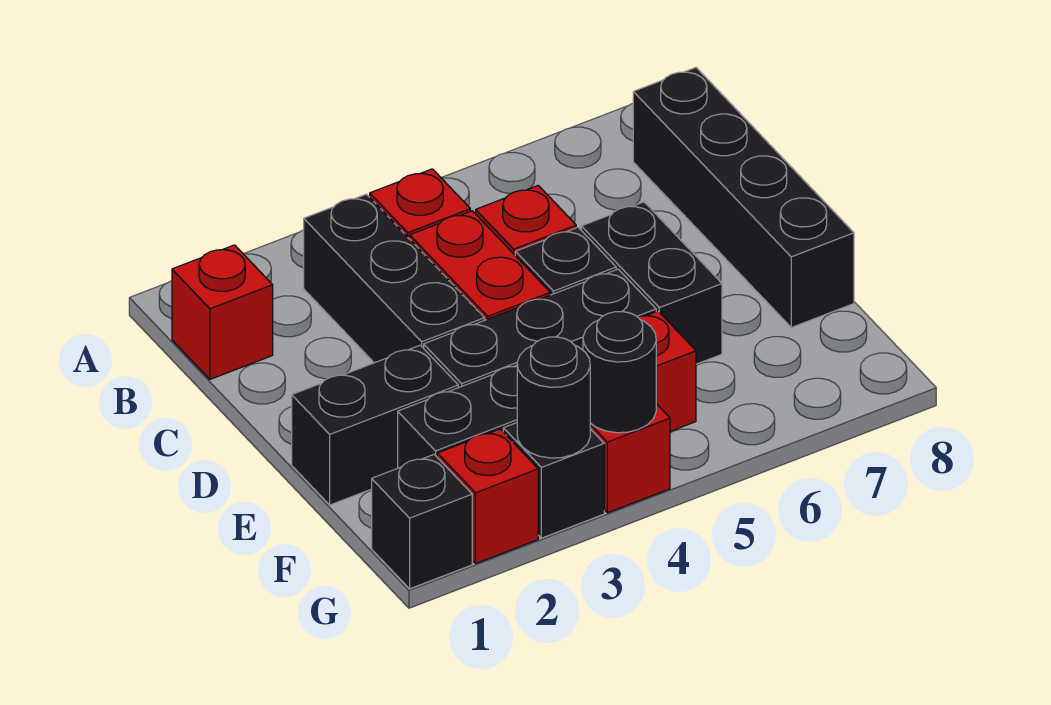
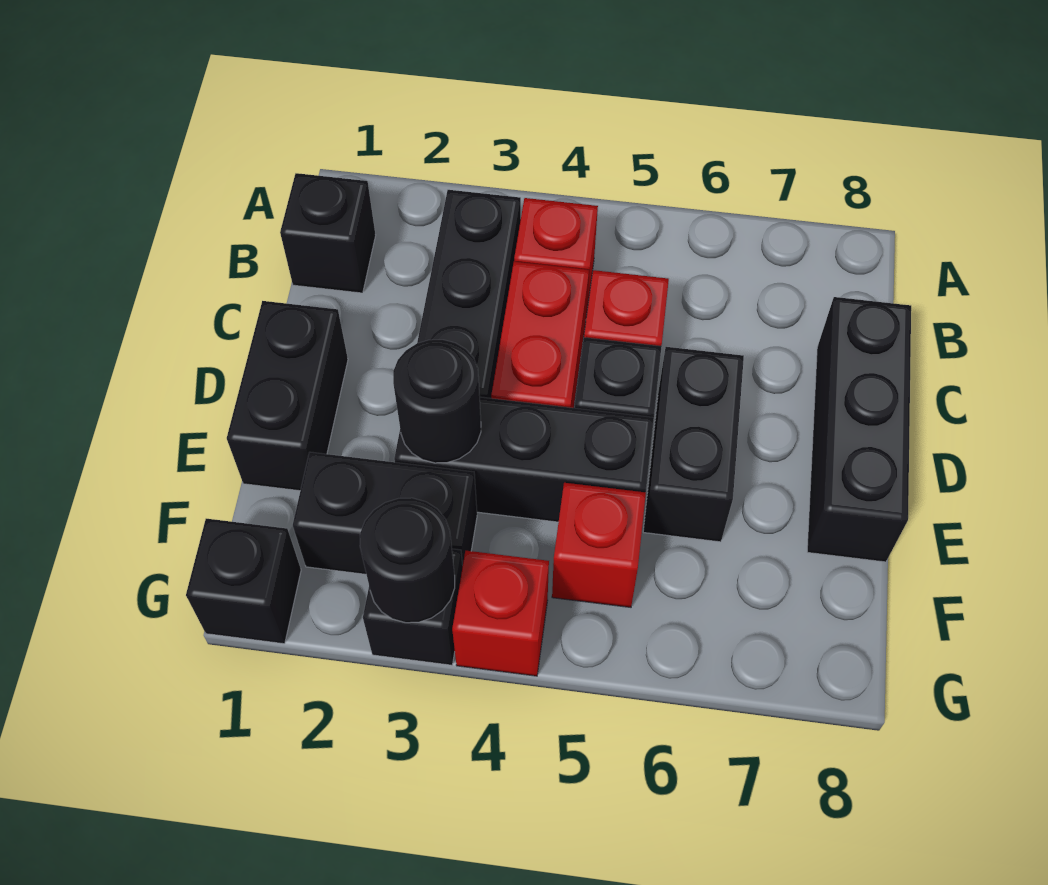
red brick B1 level 1 -> black brick B1 level 1
black brick B8:E8 level 1 -> black brick C8:E8 level 1
black brick E1:E2 level 1 -> black brick D1:E1 level 1
red brick G2 level 1 -> none
black round brick G4 level 2 -> black round brick E3 level 2

